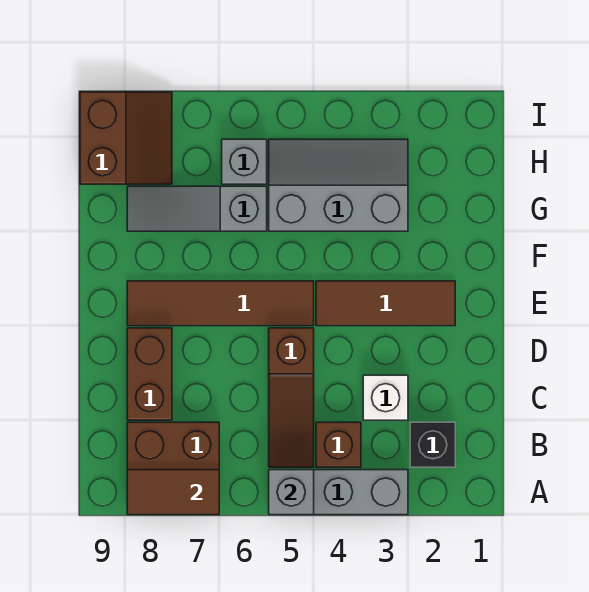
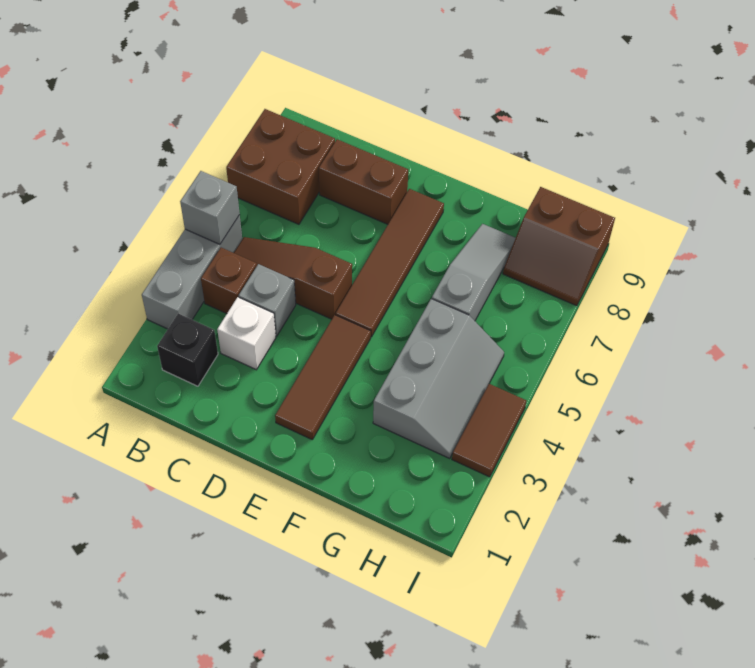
brown tile A7:A8 level 2 -> brown tile I3:I4 level 1
grey brick H6 level 1 -> grey brick C4 level 1

